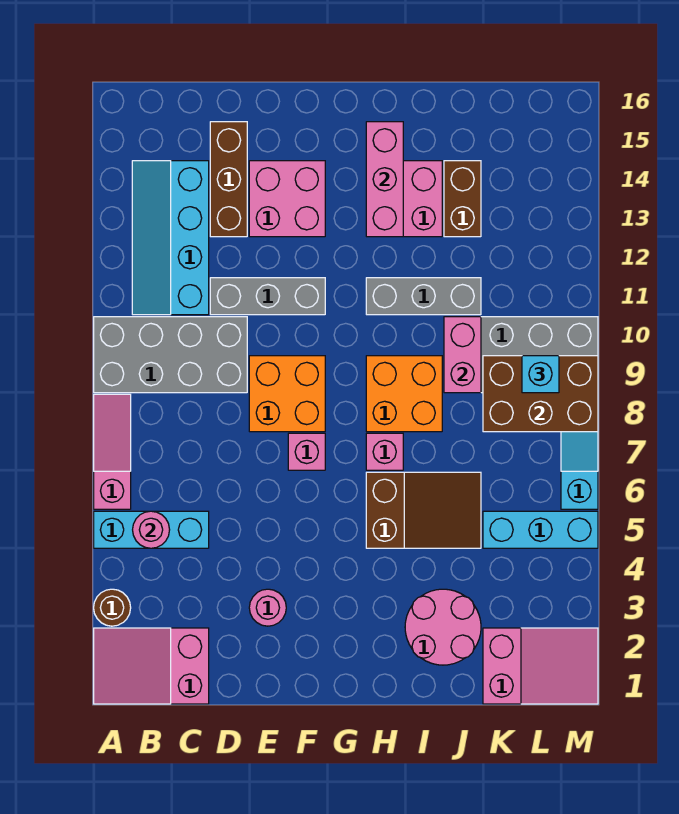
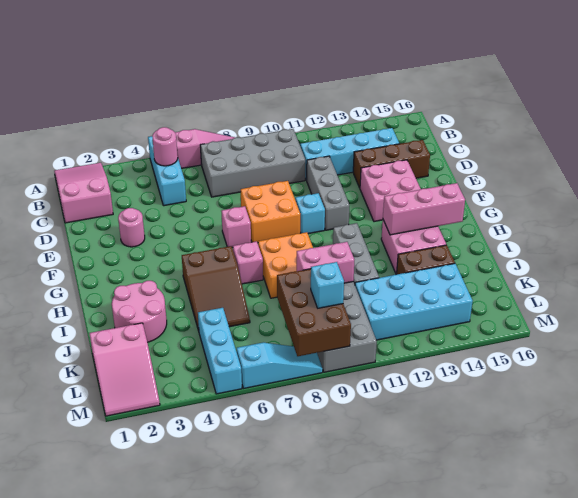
brown round brick A3 level 1 -> none
grey brick A9:D10 level 1 -> grey brick B7:C10 level 1
none -> cyan brick F10 level 1
none -> cyan brick K11:L14 level 1

